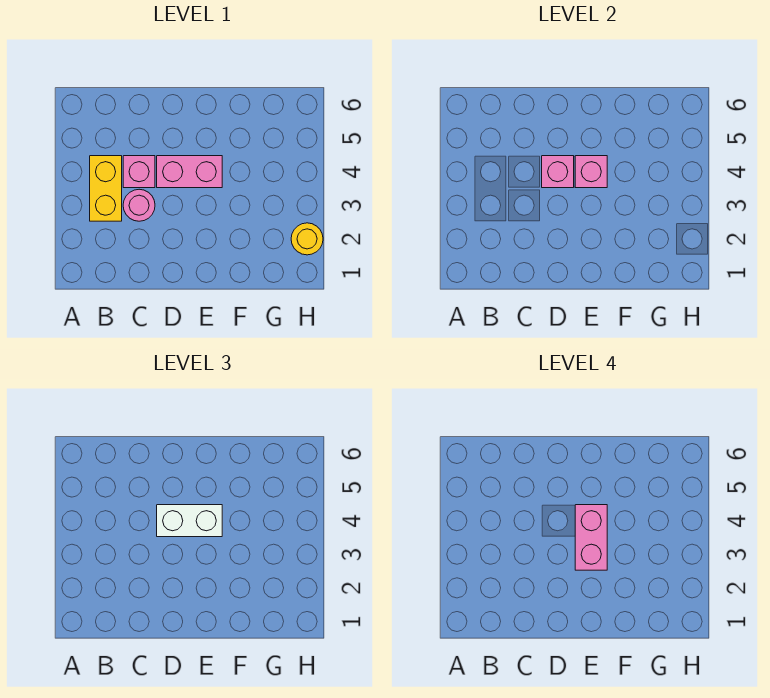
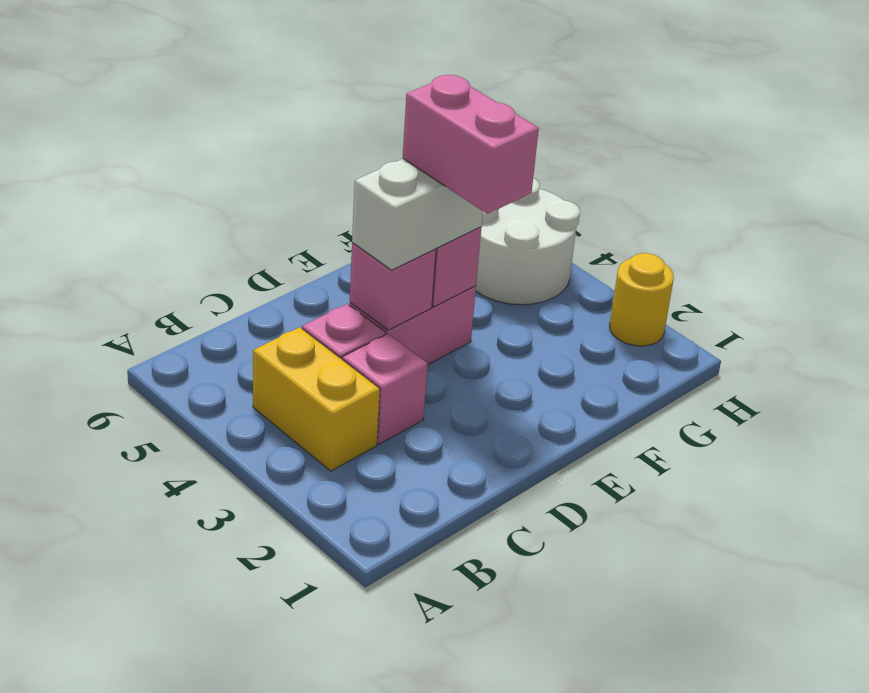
pink round brick C3 level 1 -> pink brick C3 level 1
none -> white round brick G4:H5 level 1

